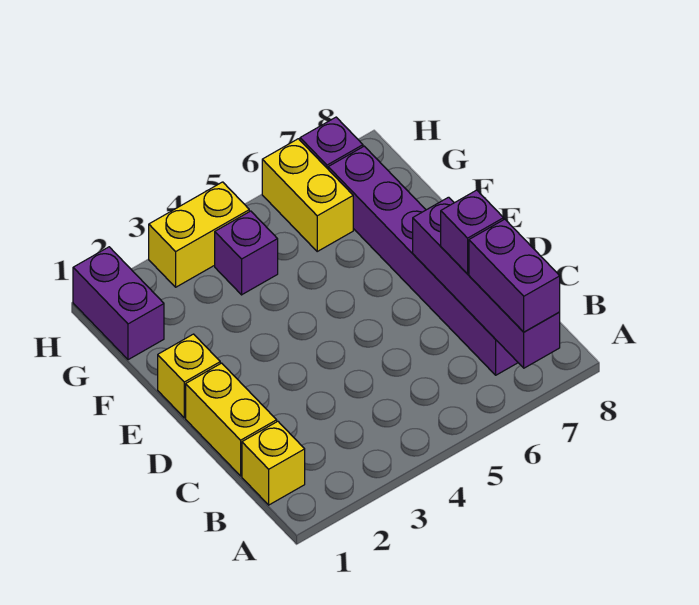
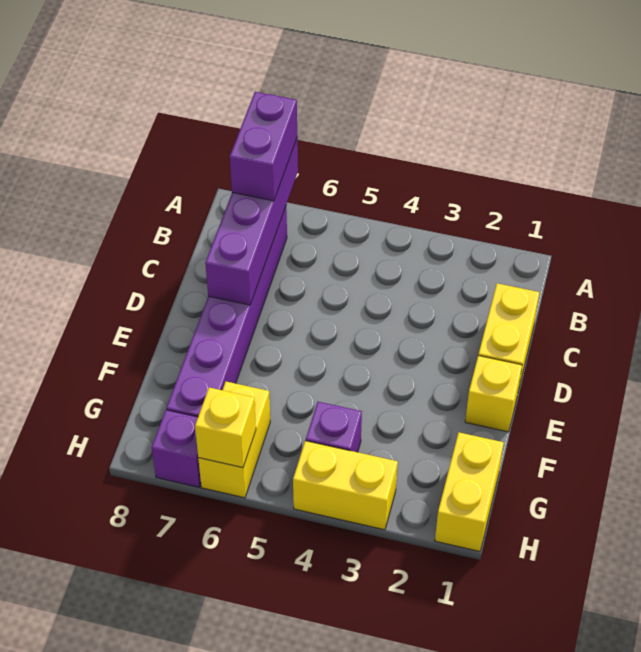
yellow brick B1 level 1 -> yellow brick H6 level 2
purple brick C7 level 3 -> none
purple brick G1:H1 level 1 -> yellow brick G1:H1 level 1

